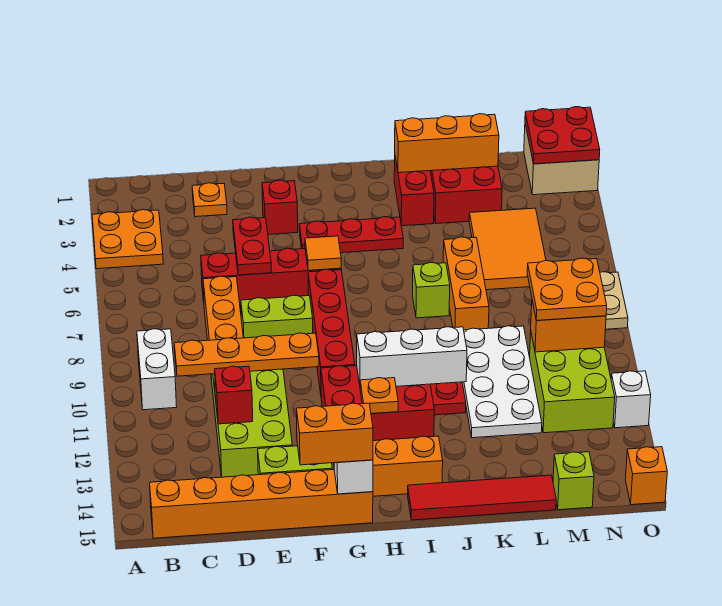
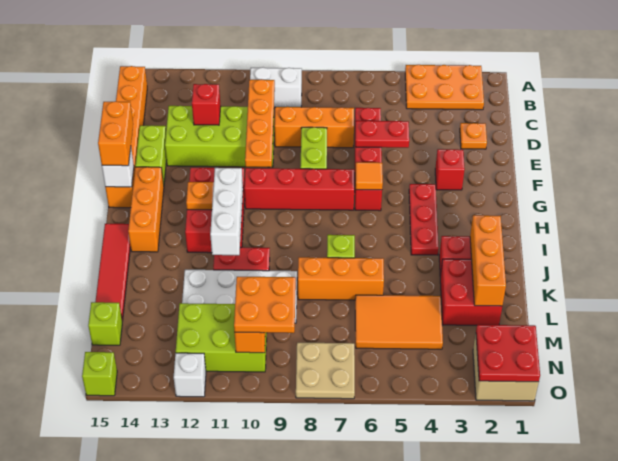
orange plate A3:B4 level 1 -> orange plate A2:B4 level 1
orange brick O15 level 1 -> lime brick O15 level 1

